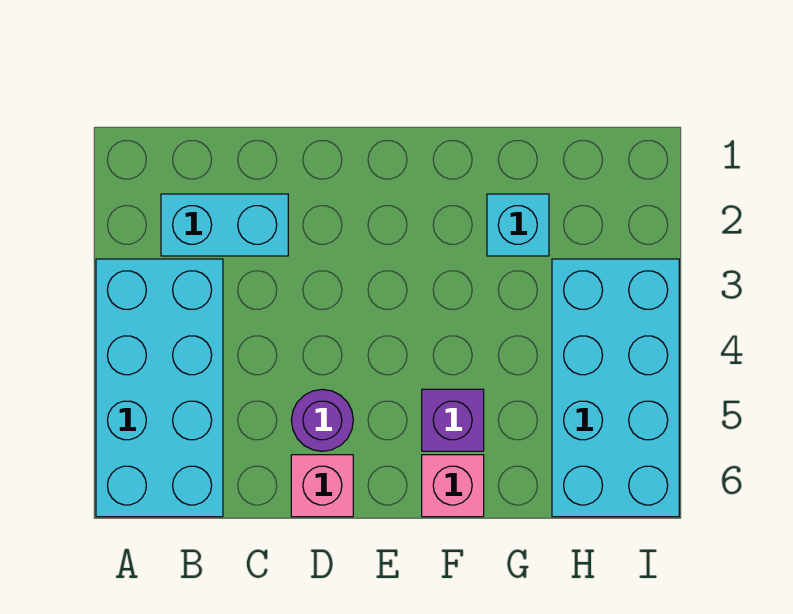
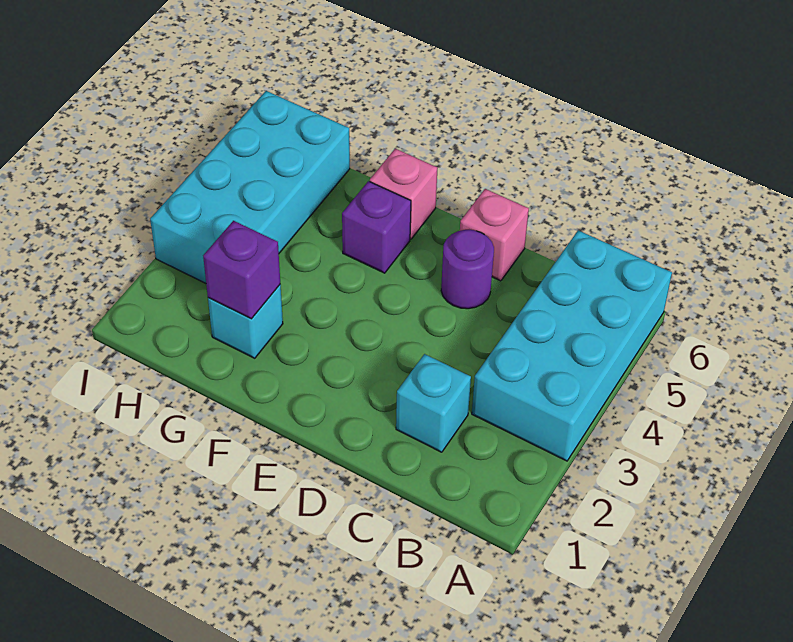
cyan brick B2:C2 level 1 -> cyan brick C2 level 1
none -> purple brick G2 level 2

